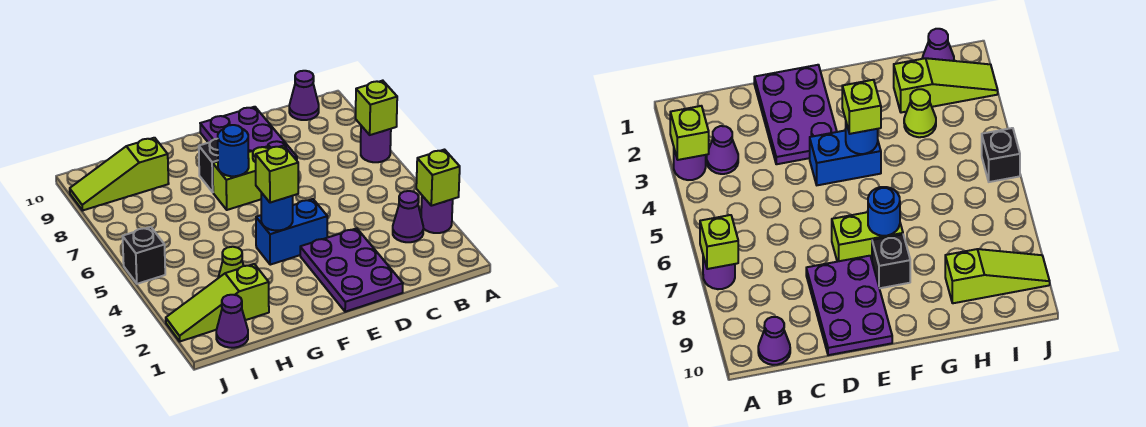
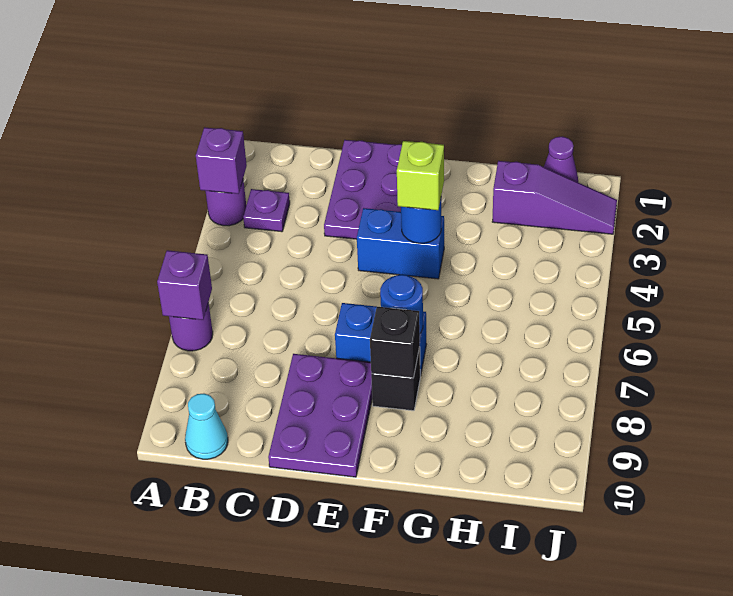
lime brick A3 level 2 -> purple brick A3 level 2
lime brick A7 level 2 -> purple brick A7 level 2
purple cone B3 level 1 -> purple plate B3 level 1
purple cone B10 level 1 -> cyan cone B10 level 1
lime brick E7:F7 level 1 -> blue brick E7:F7 level 1
lime slope H2:J2 level 1 top H -> purple slope H2:J2 level 1 top H
lime cone H3 level 1 -> none
lime slope H9:J9 level 1 top H -> none
black brick J5 level 1 -> black brick F8 level 2

